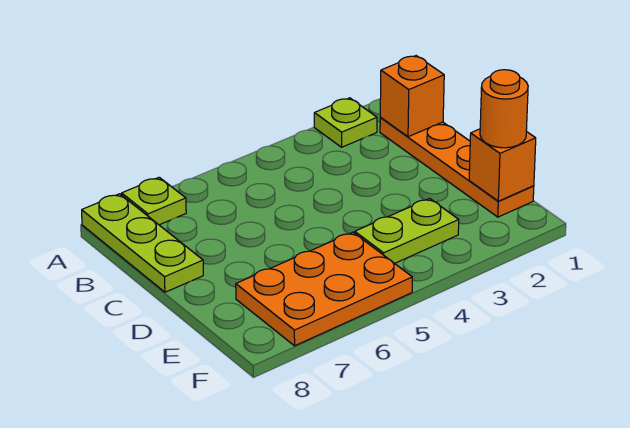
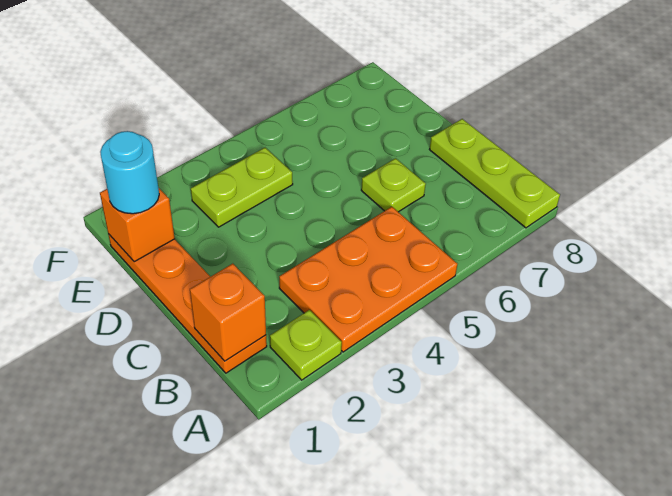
lime plate A7 level 1 -> lime plate C6 level 1
orange round brick E1 level 3 -> cyan round brick E1 level 3
orange plate E5:F7 level 1 -> orange plate A3:B5 level 1

